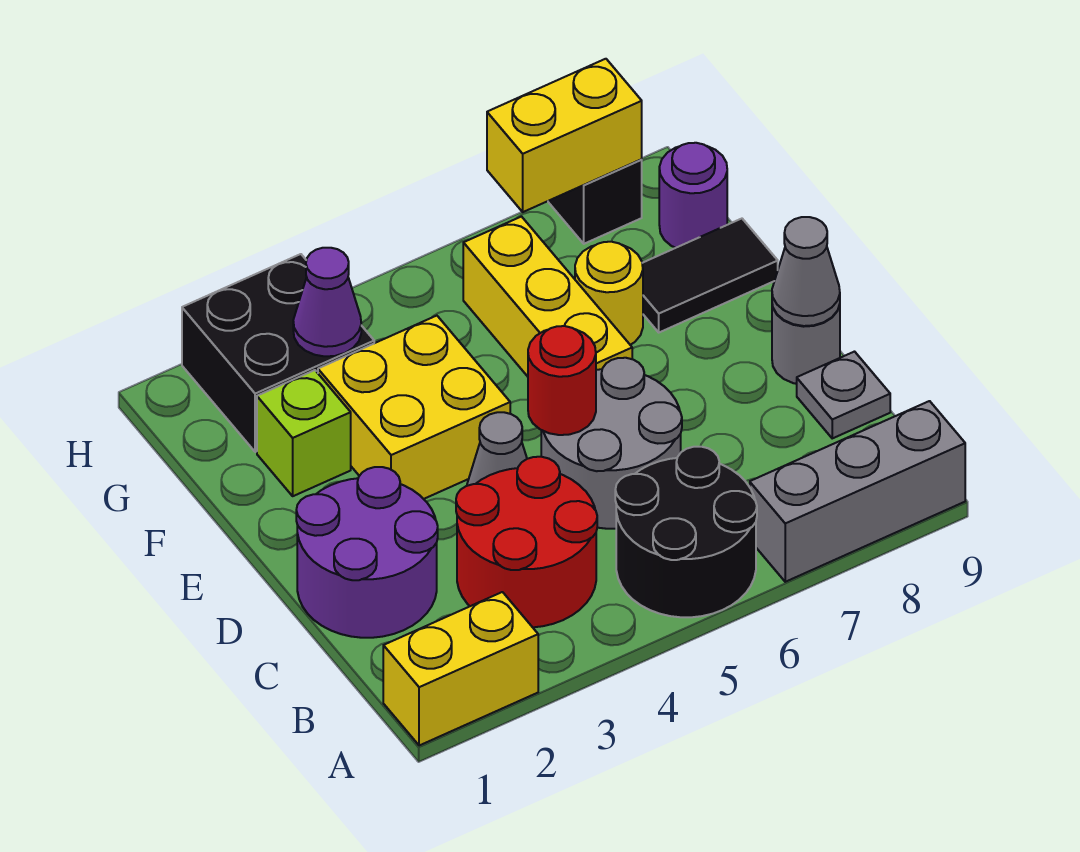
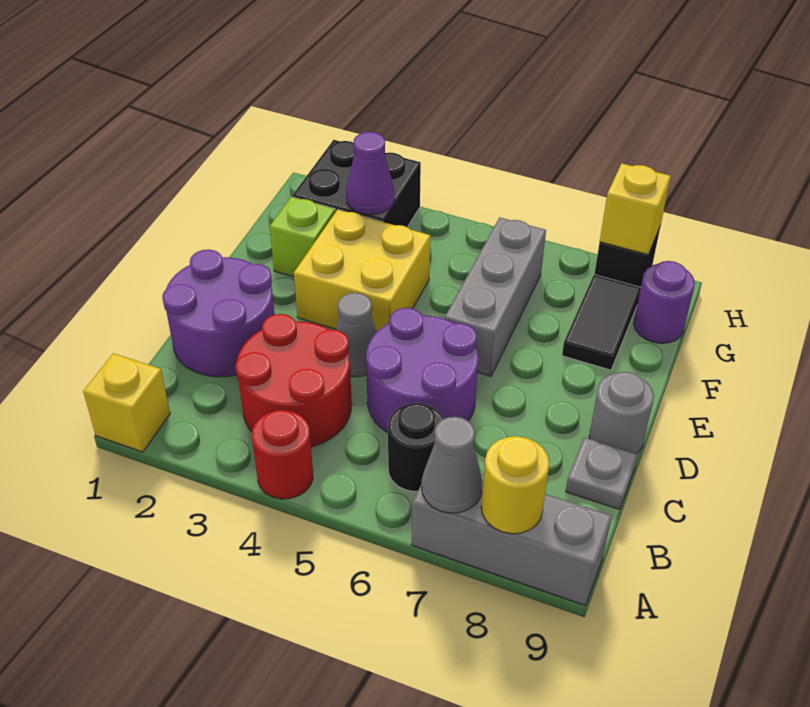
yellow brick A1:A2 level 1 -> yellow brick A1 level 1
black round brick A5:B6 level 1 -> black round brick B6 level 1
grey round brick C5:D6 level 1 -> purple round brick C5:D6 level 1
red round brick D5 level 2 -> red round brick A4 level 1
grey cone D9 level 2 -> grey cone A7 level 2
yellow brick E6:G6 level 1 -> grey brick E6:G6 level 1
yellow round brick F7 level 1 -> yellow round brick A8 level 2
black tile F8:F9 level 1 -> black tile F8:G8 level 1
yellow brick H7:H8 level 2 -> yellow brick H8 level 2

